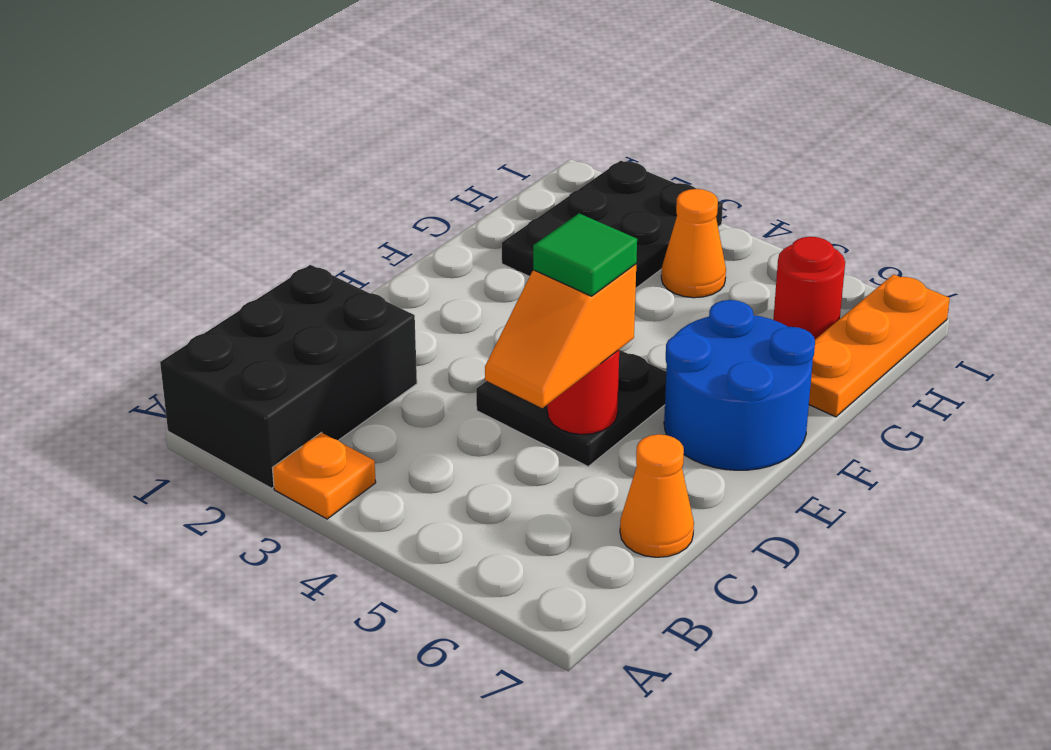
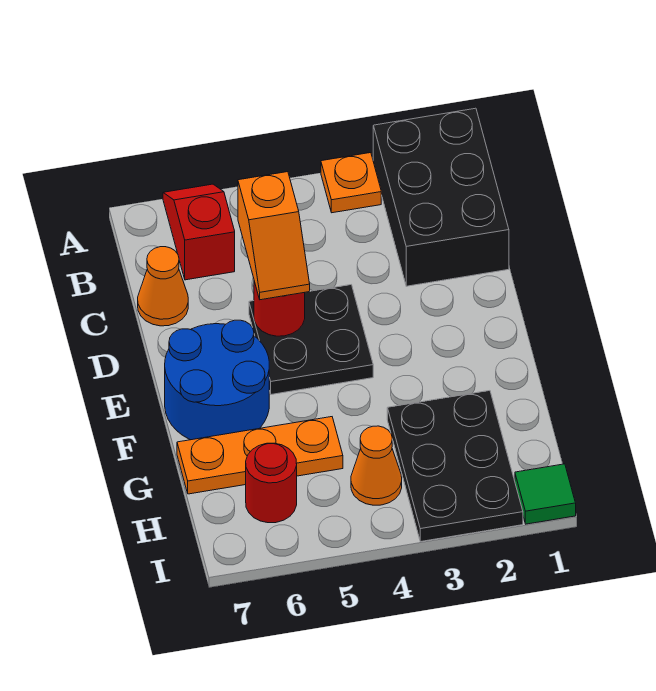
none -> red slope A6:B6 level 1 top B
orange slope C5:D5 level 3 top D -> orange slope C5:D5 level 3 top C
green tile D5 level 4 -> green tile I1 level 1
orange plate G7:I7 level 1 -> orange plate G5:G7 level 1

